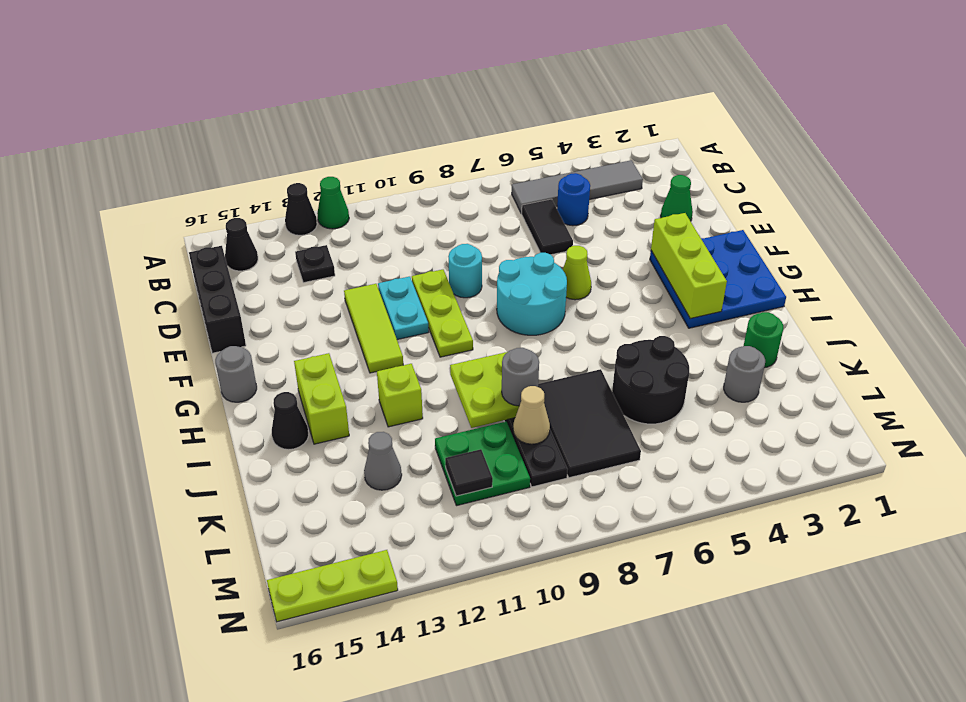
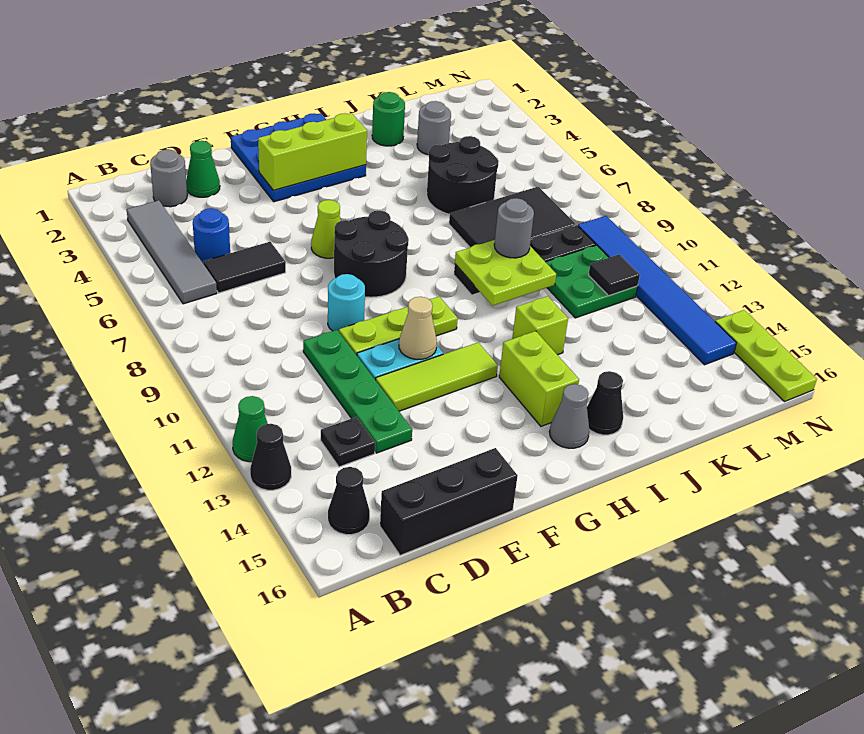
none -> green plate D10:D13 level 1
cyan round brick F7:G8 level 1 -> black round brick F7:G8 level 1
grey round brick G16 level 1 -> grey round brick C2 level 1
lime brick H14:I14 level 1 -> lime brick H13:H14 level 1
tan cone K9 level 2 -> tan cone F11 level 2
grey cone K13 level 1 -> grey cone H15 level 1
none -> blue tile M9:M14 level 1

